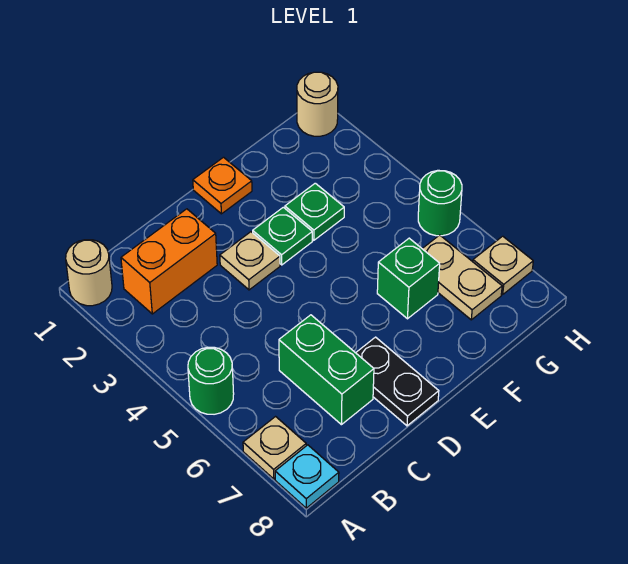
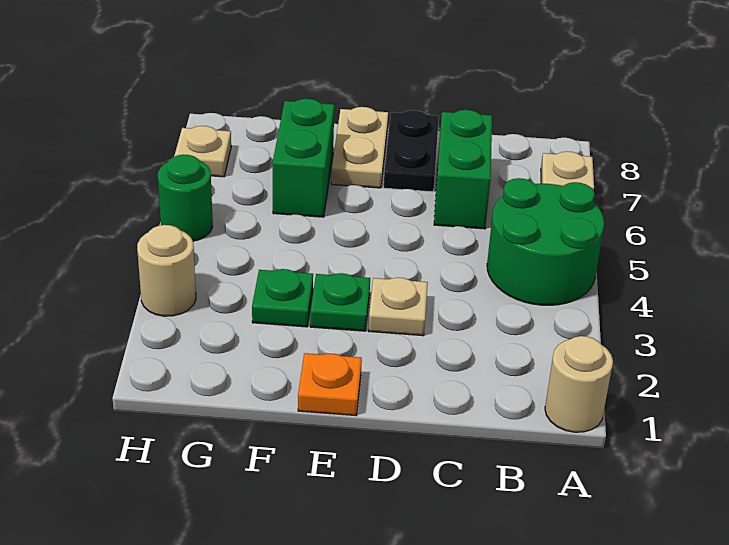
green round brick A5 level 1 -> green round brick A4:B5 level 1
cyan plate A8 level 1 -> none
orange brick B2:C2 level 1 -> none
green brick F6 level 1 -> green brick F6:F7 level 1
tan plate G6:G7 level 1 -> tan plate E7:E8 level 1
tan round brick H1 level 1 -> tan round brick H3 level 1

